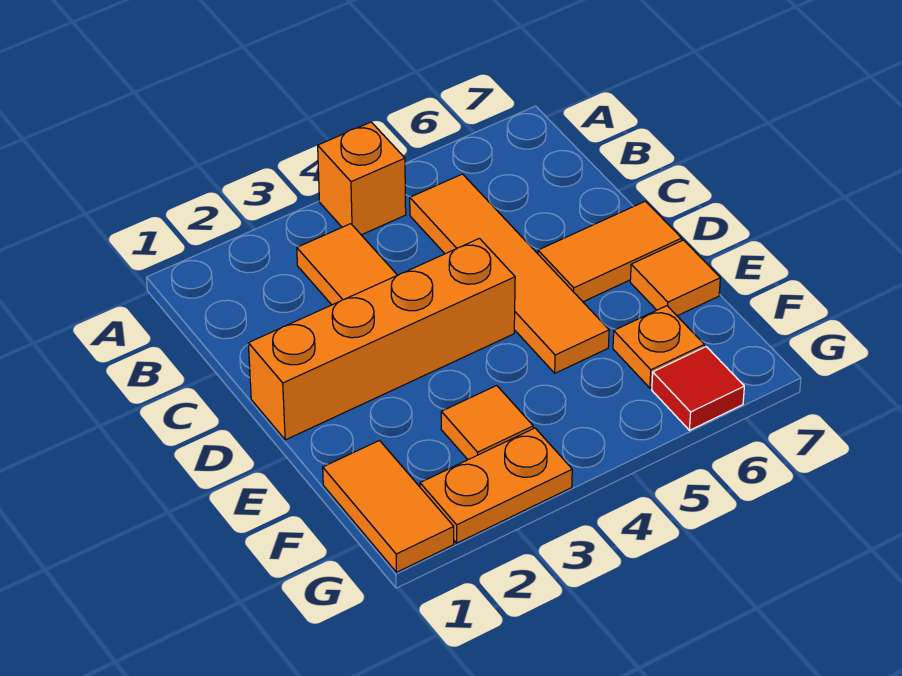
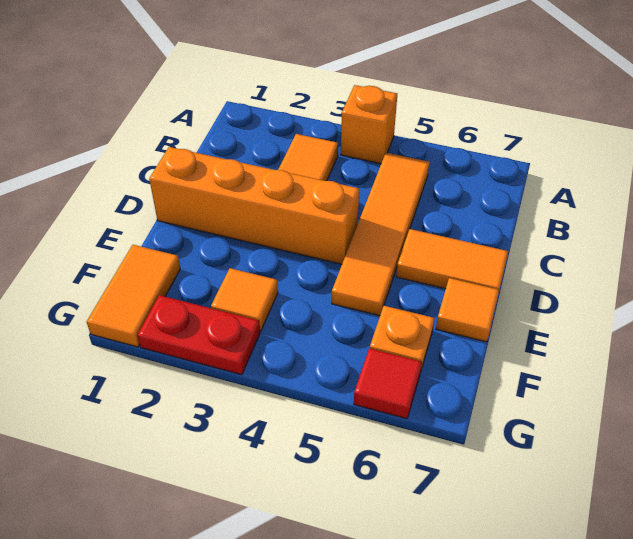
orange plate G2:G3 level 1 -> red plate G2:G3 level 1

